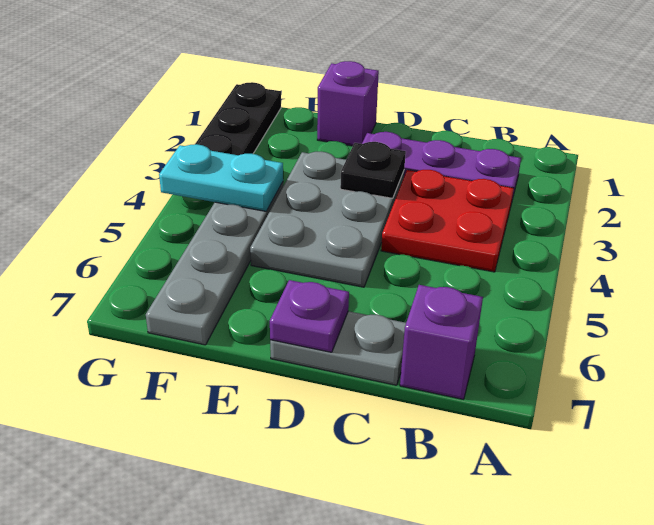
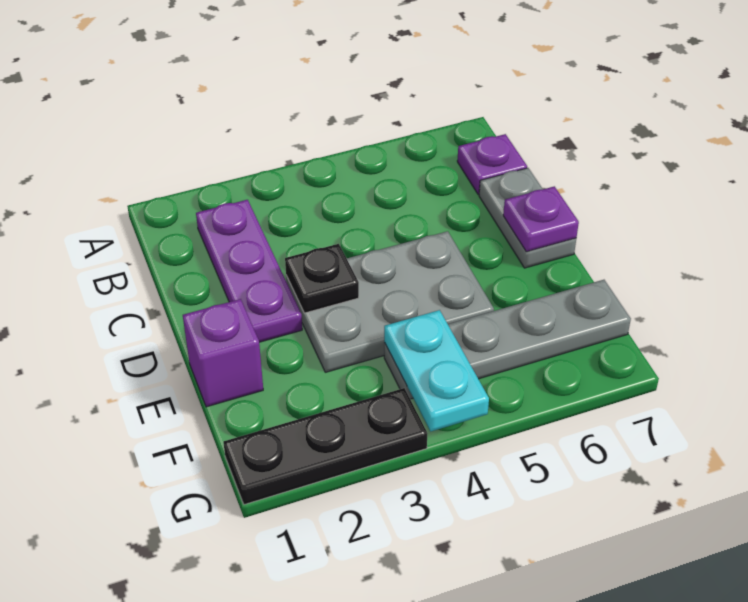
red plate B3:C4 level 1 -> none
purple brick B7 level 1 -> purple plate B7 level 1

